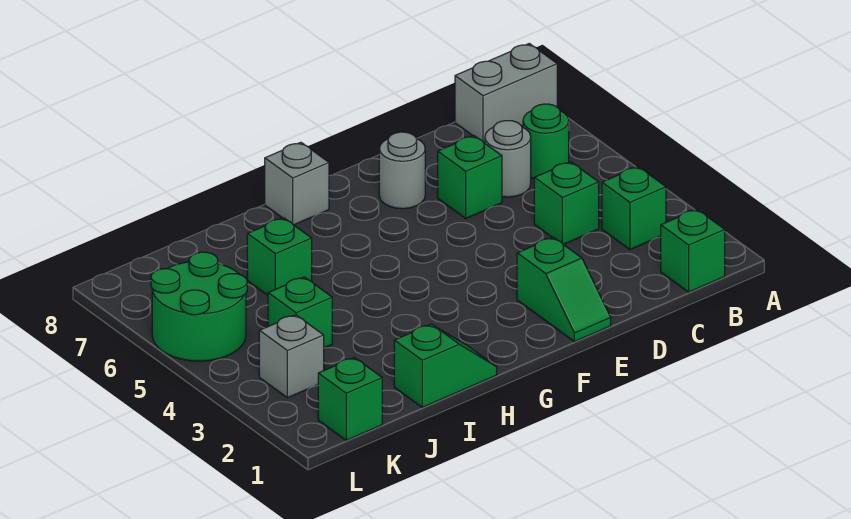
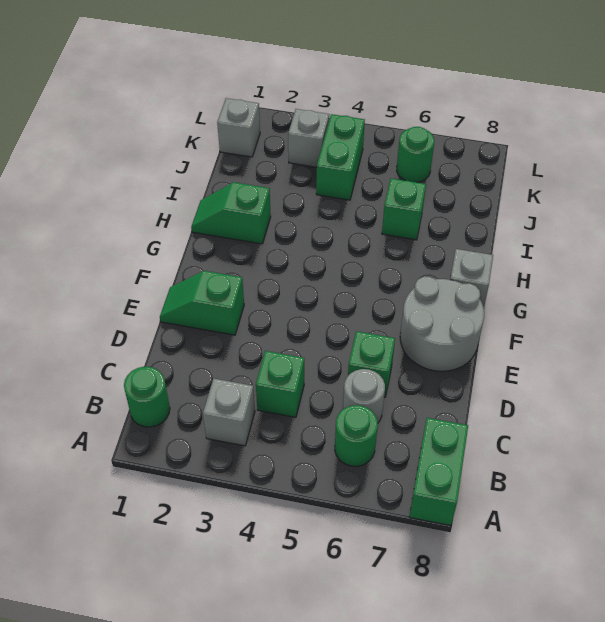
grey brick A8:B8 level 1 -> green brick A8:B8 level 1
green brick B1 level 1 -> green round brick B1 level 1
green brick B3 level 1 -> grey brick B3 level 1
grey round brick E7 level 1 -> grey round brick E7:F8 level 1
green slope H1:I1 level 1 top I -> green slope H1:H2 level 1 top 2
green brick J4 level 1 -> green brick J4:K4 level 1
green brick K1 level 1 -> grey brick K1 level 1
green round brick K5:L6 level 1 -> green round brick K6 level 1

